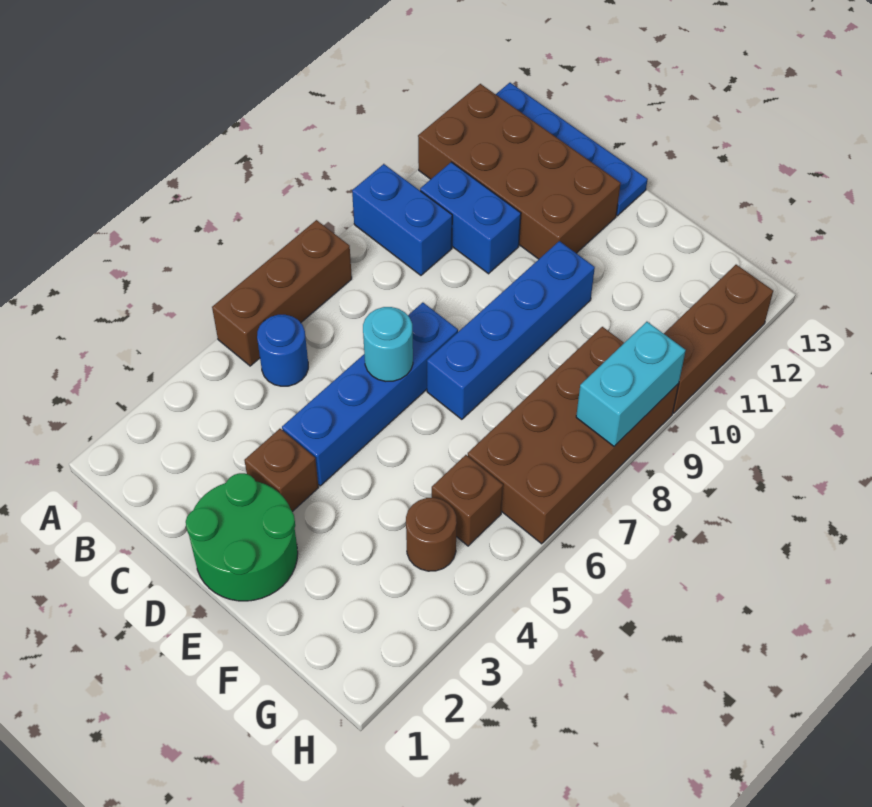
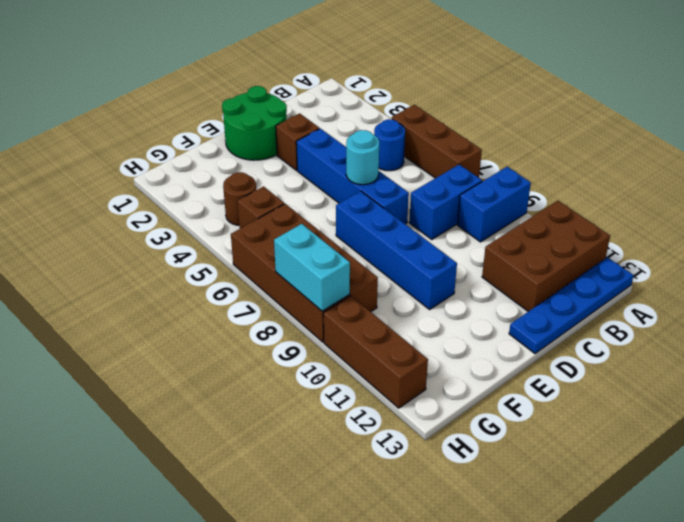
brown brick A11:D12 level 1 -> brown brick A11:C12 level 1
blue brick B10:C10 level 1 -> blue brick B8:C8 level 1

